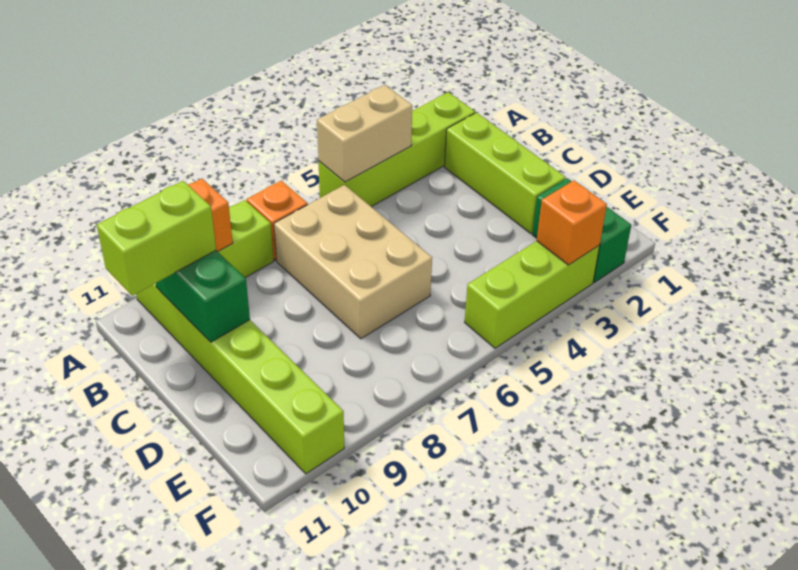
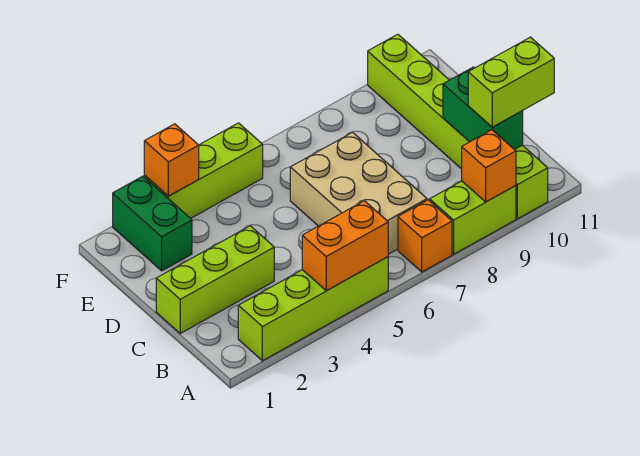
tan brick A4:A5 level 2 -> orange brick A4:A5 level 2
lime brick B2:D2 level 1 -> lime brick C1:C3 level 1

